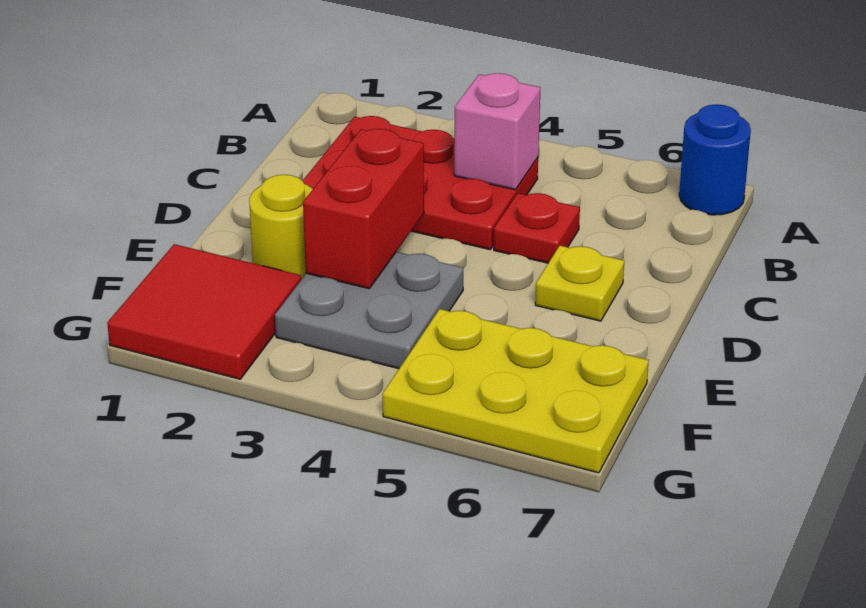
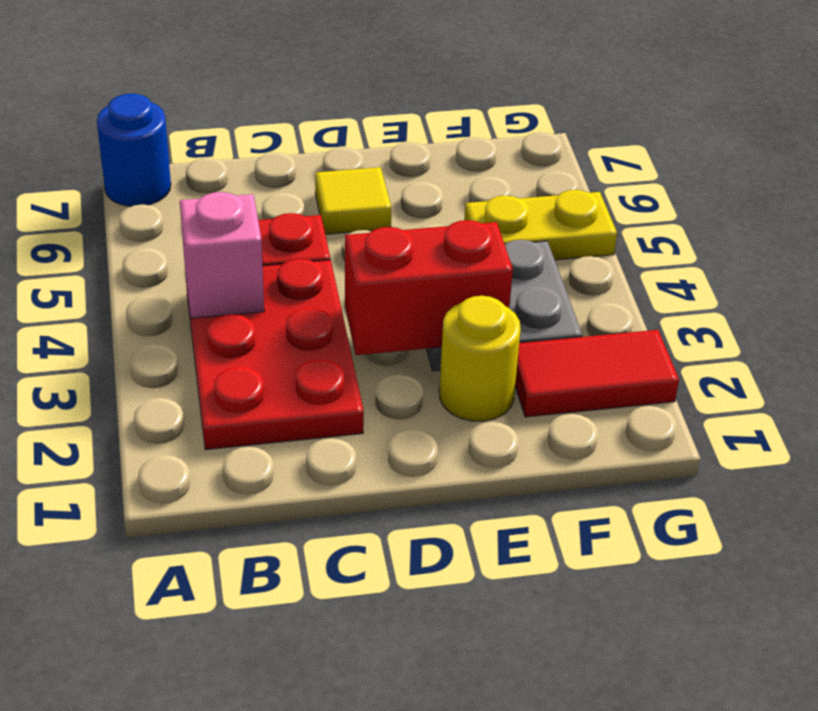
yellow plate D6 level 1 -> yellow tile D6 level 1
red tile F1:G2 level 1 -> red tile F2:G2 level 1
yellow plate F5:G7 level 1 -> yellow plate F5:G5 level 1

